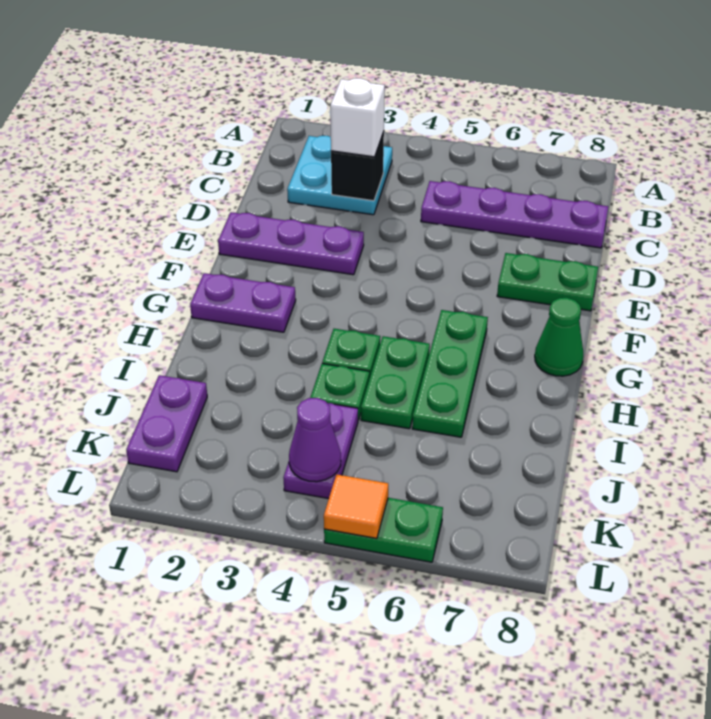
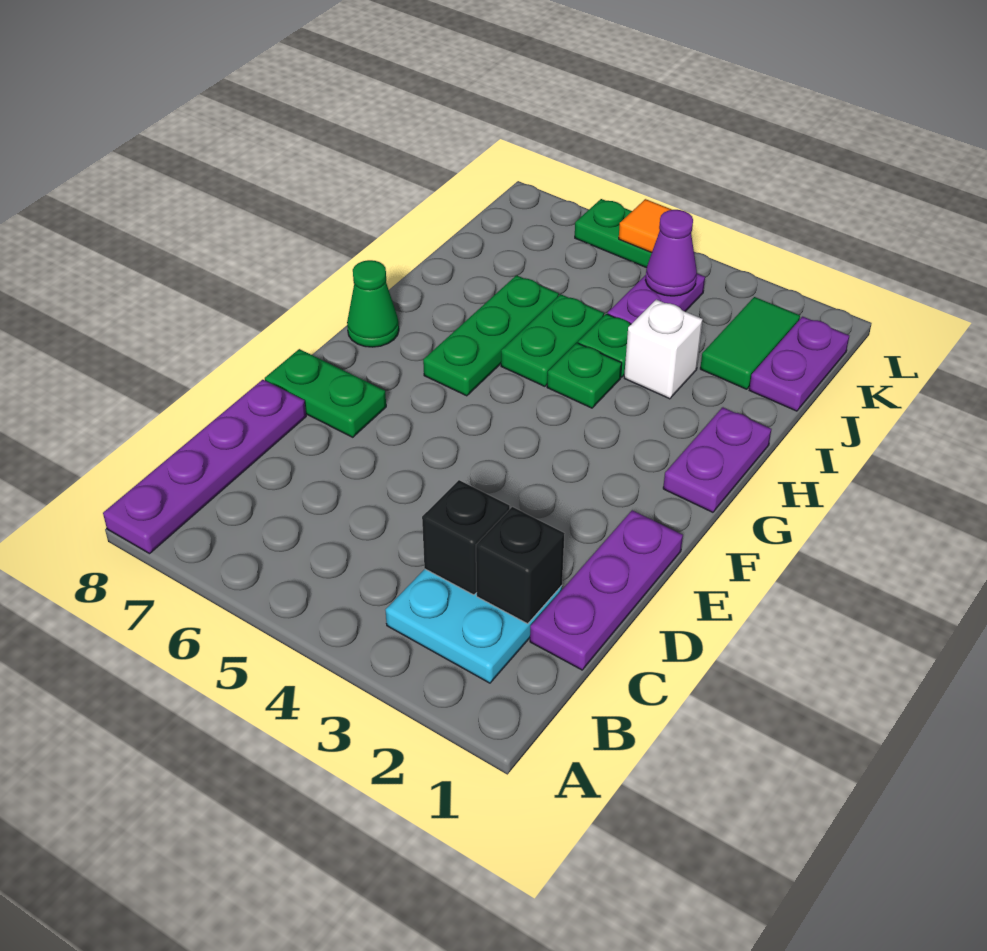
none -> black brick C2 level 2
white brick C3 level 3 -> white brick I3 level 1
purple plate C5:C8 level 1 -> purple plate A8:D8 level 1
purple plate E1:E3 level 1 -> purple plate C1:E1 level 1
purple plate G1:G2 level 1 -> purple plate G1:H1 level 1
none -> green tile J2:K2 level 1

